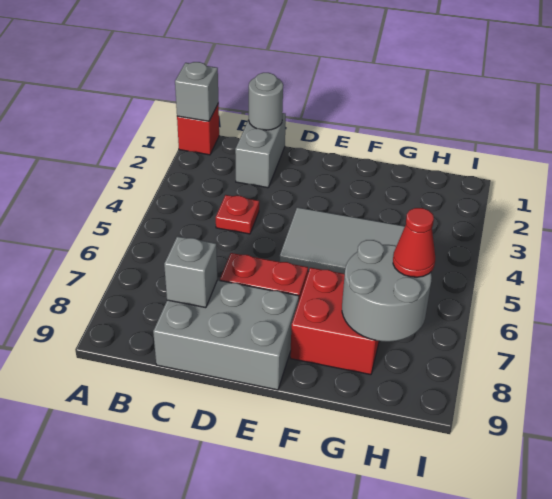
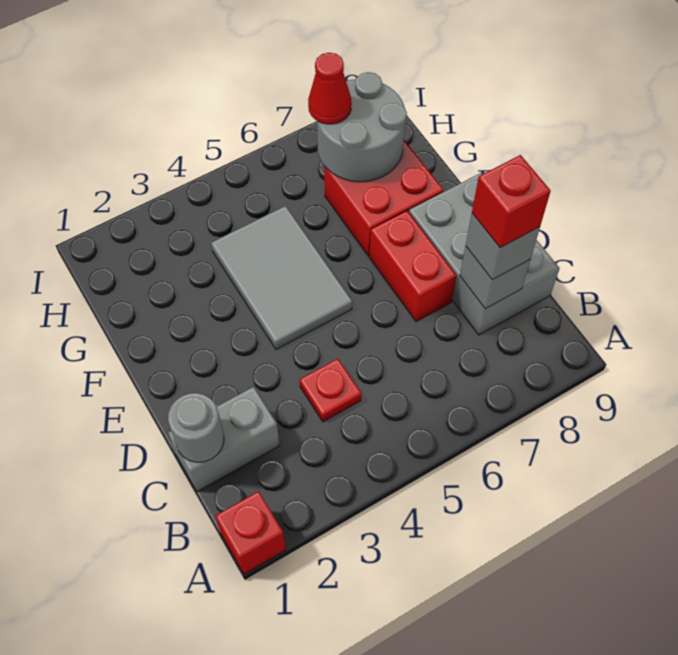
grey brick A1 level 2 -> grey brick C8 level 3
none -> red brick C8 level 4

